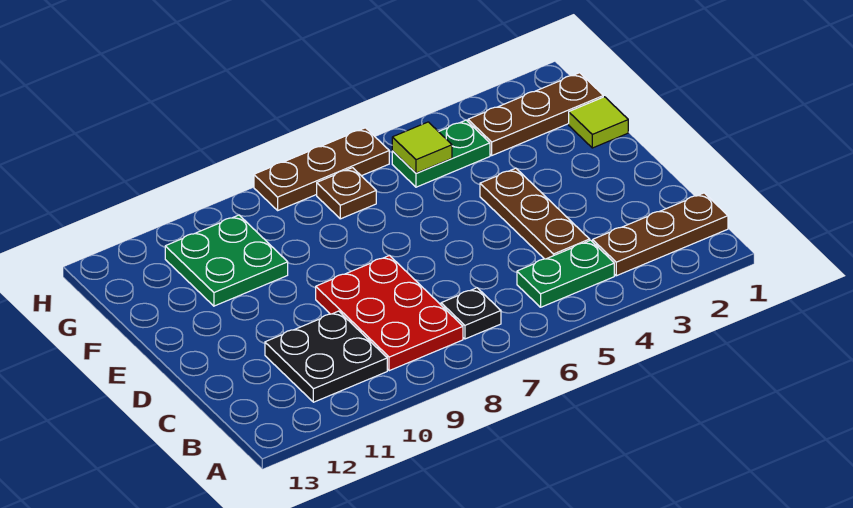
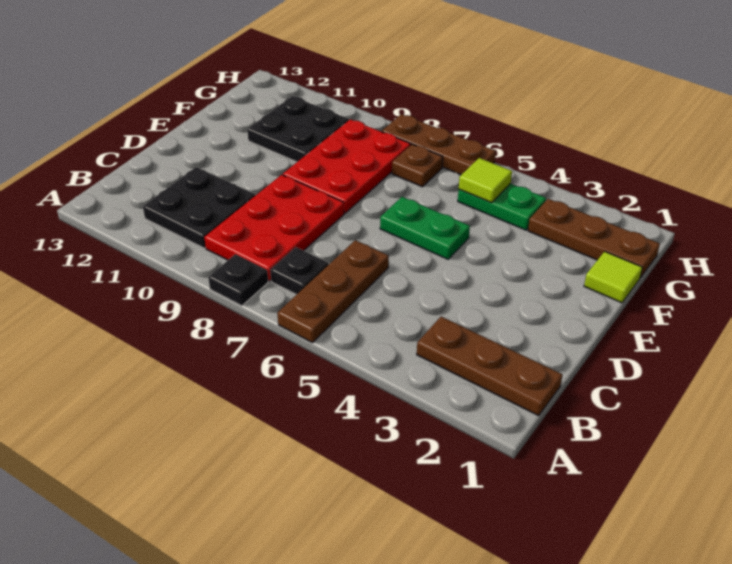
none -> black plate A8 level 1
green plate B4:B5 level 1 -> green plate E5:E6 level 1
brown plate C4:E4 level 1 -> brown plate A6:C6 level 1
none -> red plate E8:G9 level 1
green plate F10:G11 level 1 -> black plate F10:G11 level 1

